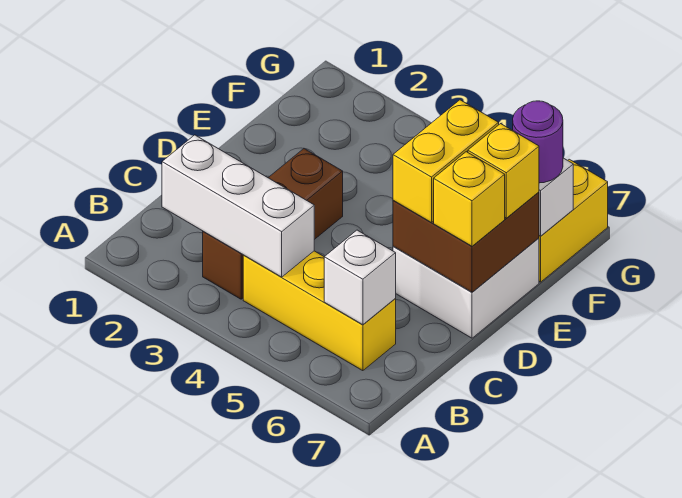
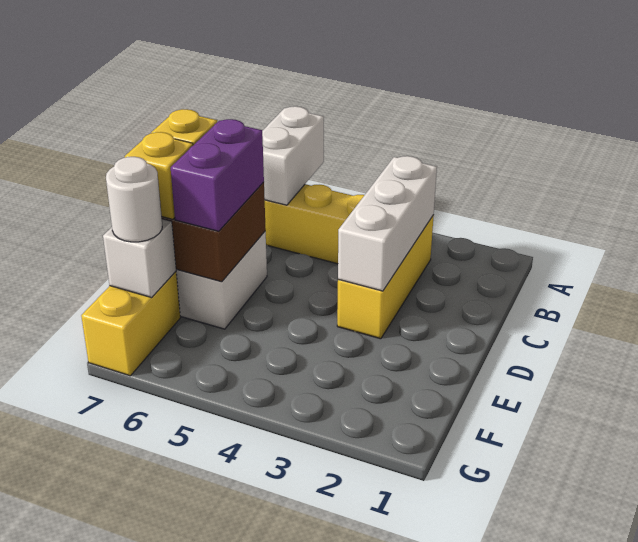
white brick B2:B4 level 2 -> white brick B3:D3 level 2
brown brick B3:D3 level 1 -> yellow brick B3:D3 level 1
white brick B6 level 2 -> white brick A6:B6 level 2
yellow brick D6:E6 level 3 -> purple brick D6:E6 level 3
purple round brick F7 level 3 -> white round brick F7 level 3

